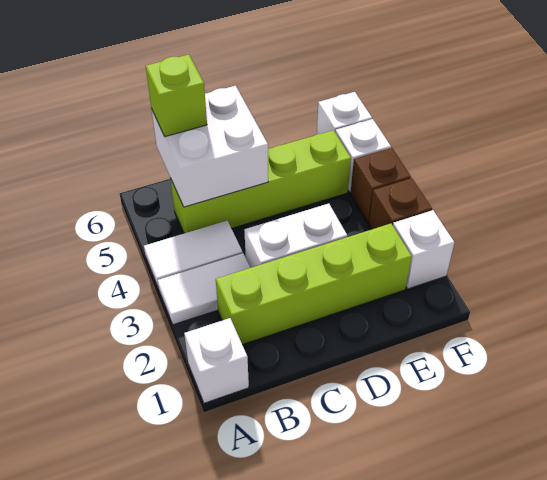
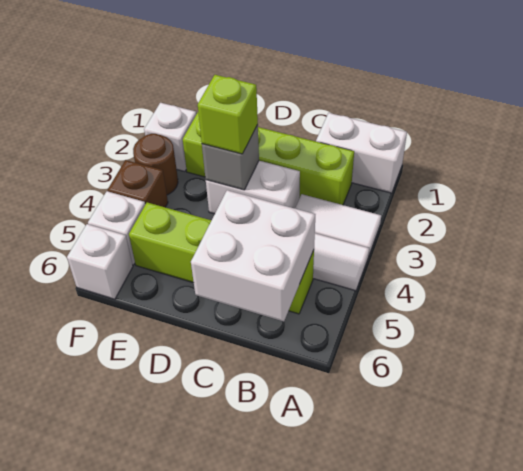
white brick A1 level 1 -> white brick A1:B1 level 1
lime brick B6 level 3 -> lime brick D3 level 3
none -> grey brick D3 level 2
brown brick F3 level 1 -> brown round brick F3 level 1

